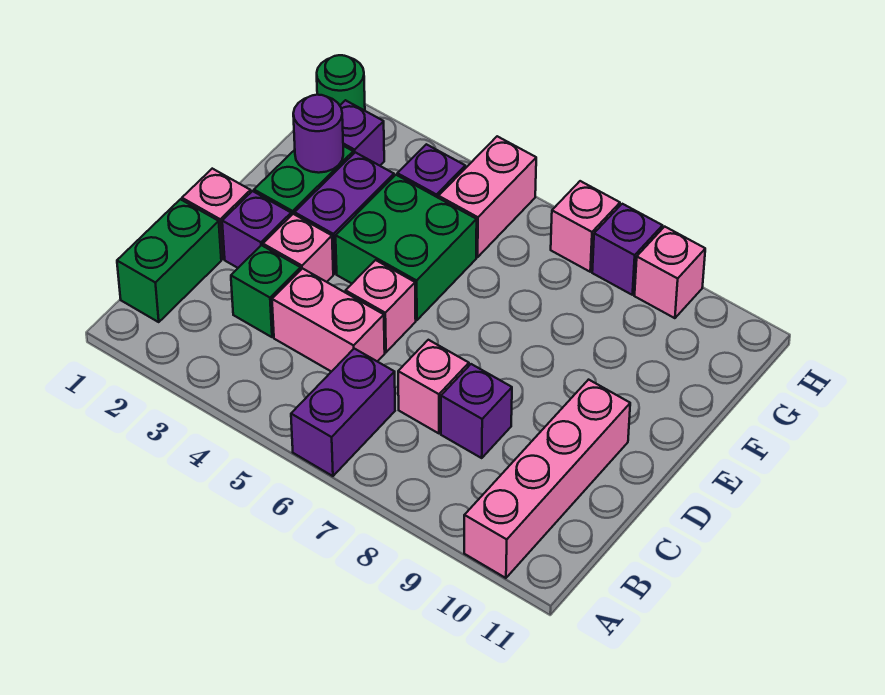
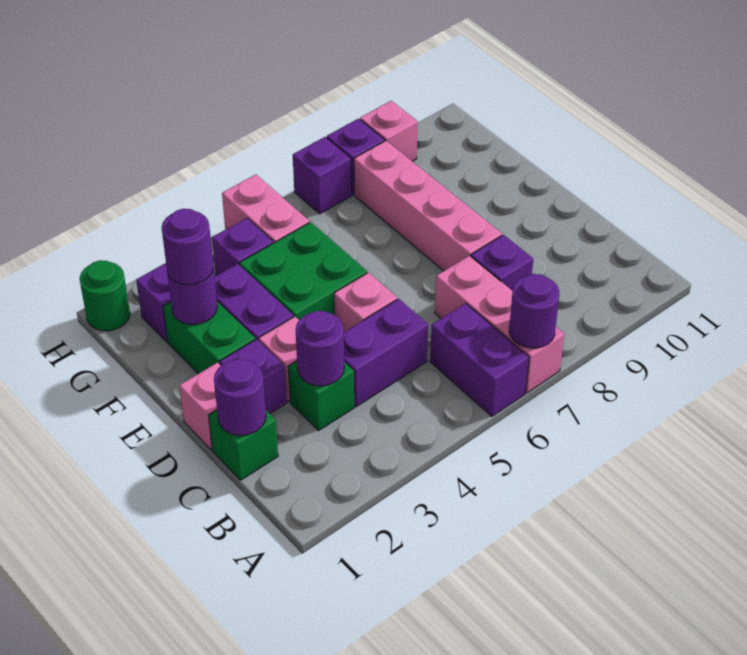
none -> purple round brick A7 level 2
pink brick A10:D10 level 1 -> pink brick D8:G8 level 1
green brick B1:C1 level 1 -> green brick C1 level 1
none -> purple round brick C1 level 2
none -> purple round brick C3 level 2
pink brick C4:C5 level 1 -> purple brick C4:C5 level 1
pink brick C7 level 1 -> pink brick A7:C7 level 1
none -> purple round brick F2 level 3
pink brick H7 level 1 -> purple brick H7 level 1

